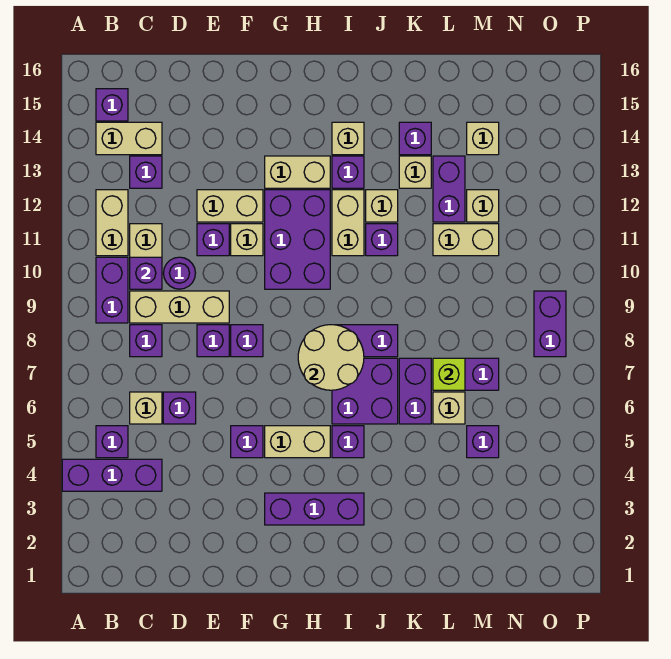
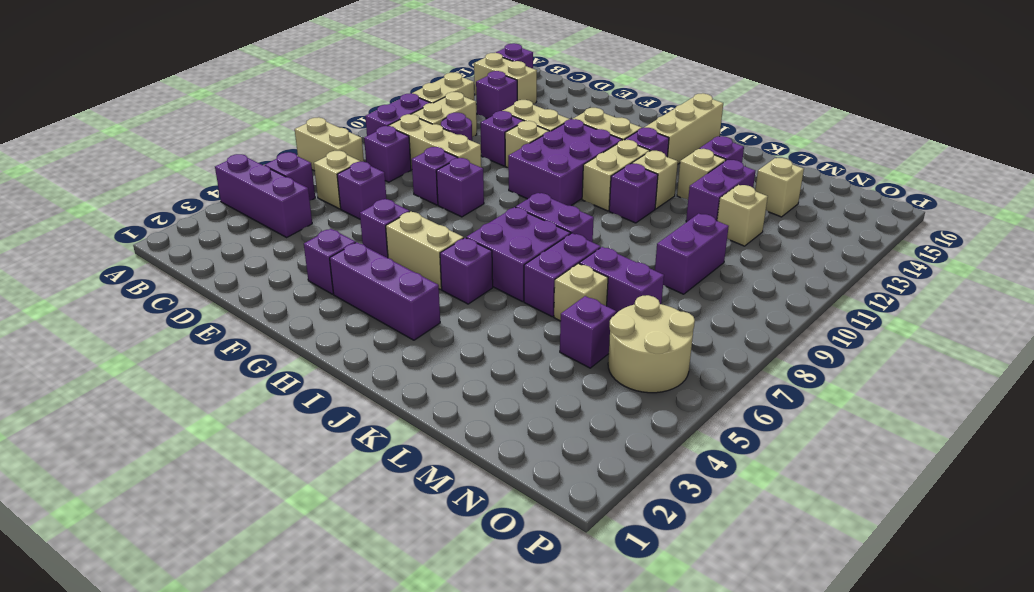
purple brick C10 level 2 -> purple brick F3 level 1
tan round brick H7:I8 level 2 -> tan round brick N5:O6 level 1
tan brick I14 level 1 -> tan brick I14:I16 level 1
lime brick L7 level 2 -> none
tan brick L11:M11 level 1 -> tan brick A7:B7 level 1
purple brick O8:O9 level 1 -> purple brick M9:M10 level 1

